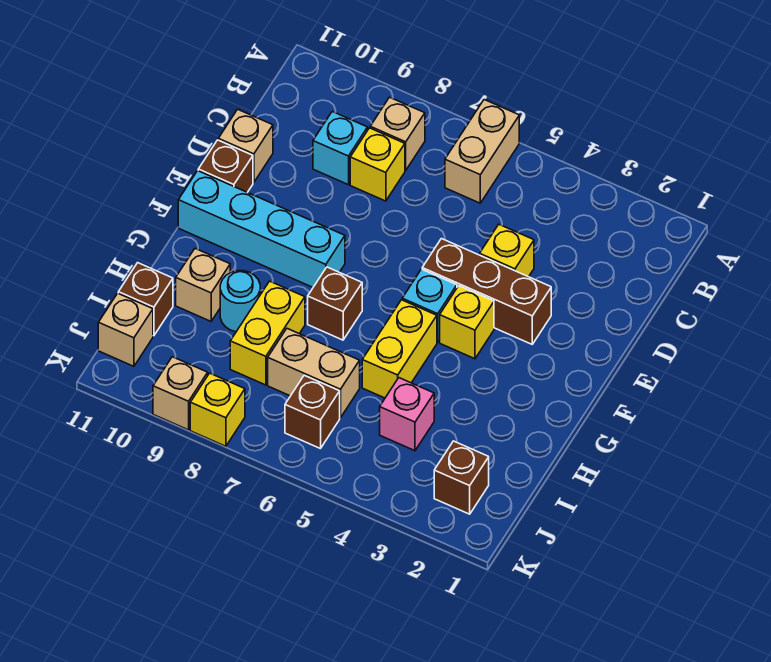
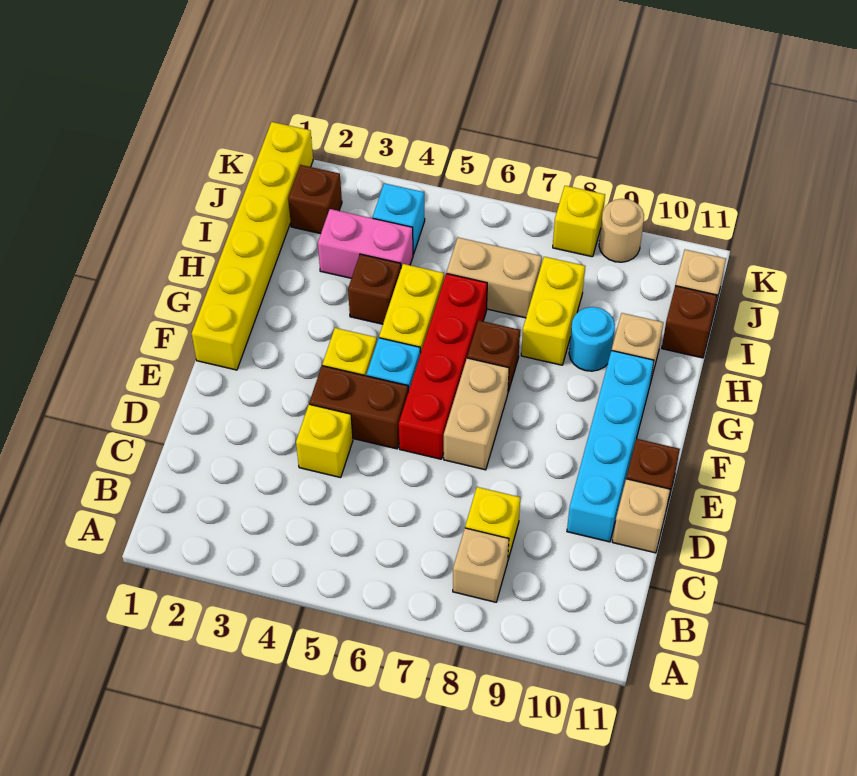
tan brick A6:B6 level 1 -> tan brick E7:F7 level 1
cyan brick C9 level 1 -> cyan brick J4 level 1
brown brick E3:E5 level 1 -> brown brick E4:E5 level 1
none -> red brick E6:H6 level 1
none -> yellow brick F1:K1 level 1
cyan brick F8:F11 level 1 -> cyan brick D10:G10 level 1
pink brick I4 level 1 -> pink brick I3:I4 level 1
brown brick J6 level 1 -> brown brick H4 level 1
tan brick K9 level 1 -> tan round brick K9 level 1

